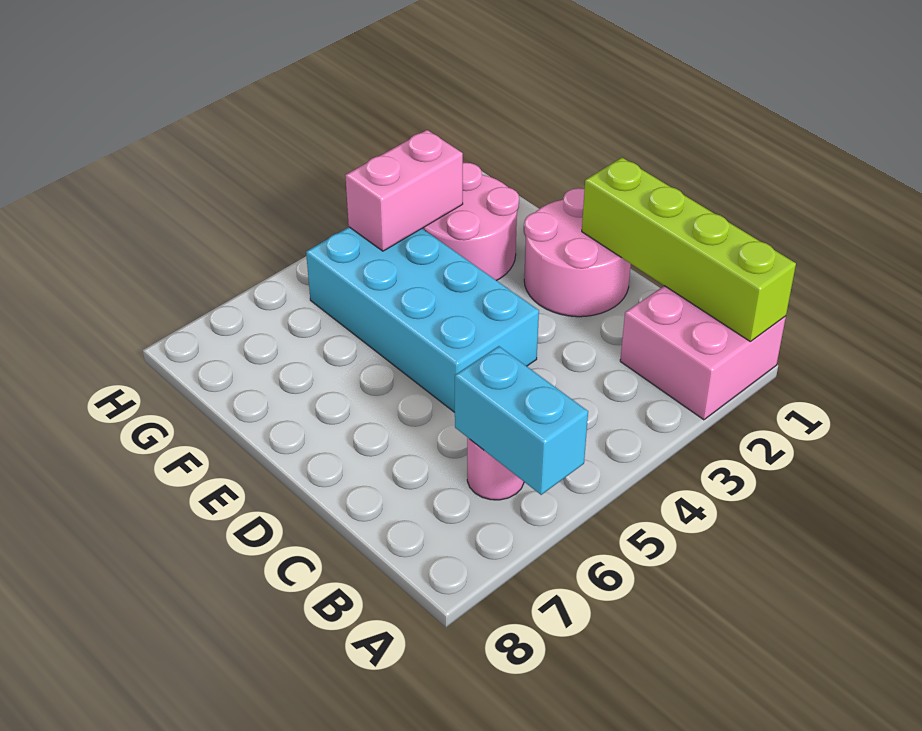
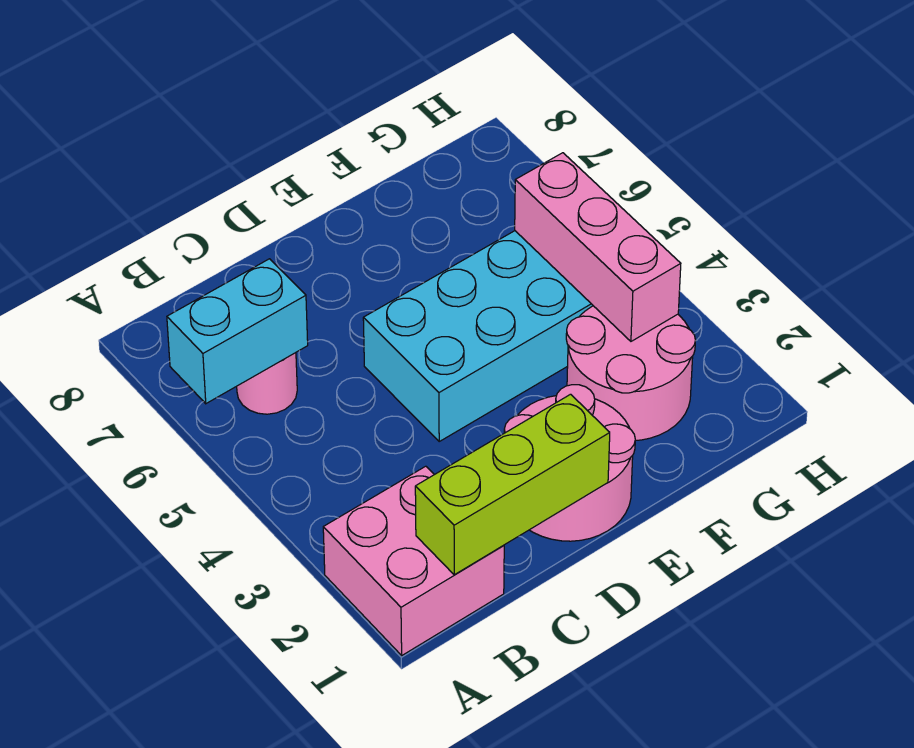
lime brick A1:D1 level 2 -> lime brick B1:D1 level 2
pink brick G3:G4 level 2 -> pink brick G3:G5 level 2

